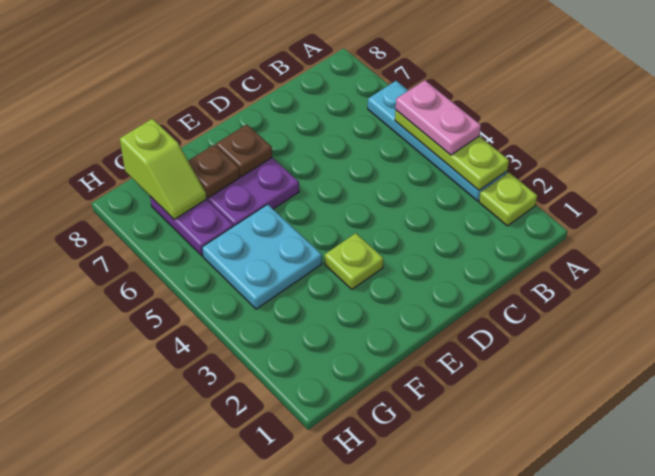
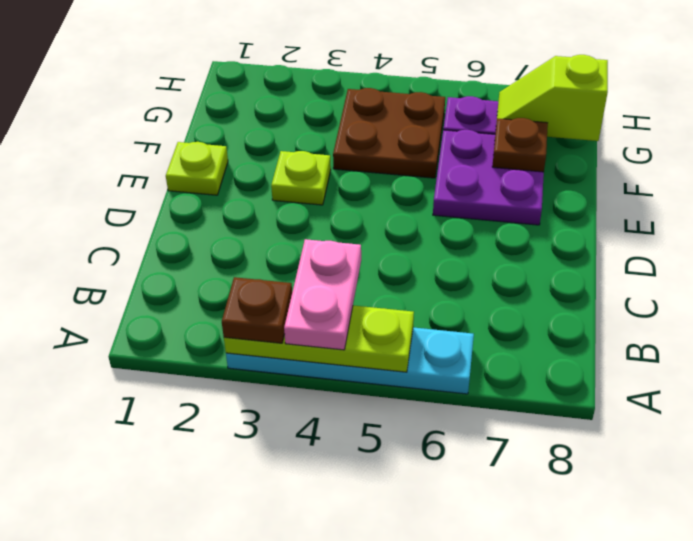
lime plate A2 level 1 -> lime plate E1 level 1
pink plate A4:A5 level 3 -> pink plate A4:B4 level 3
brown plate E7 level 2 -> brown plate A3 level 3
cyan plate F4:G5 level 1 -> brown plate F4:G5 level 1

